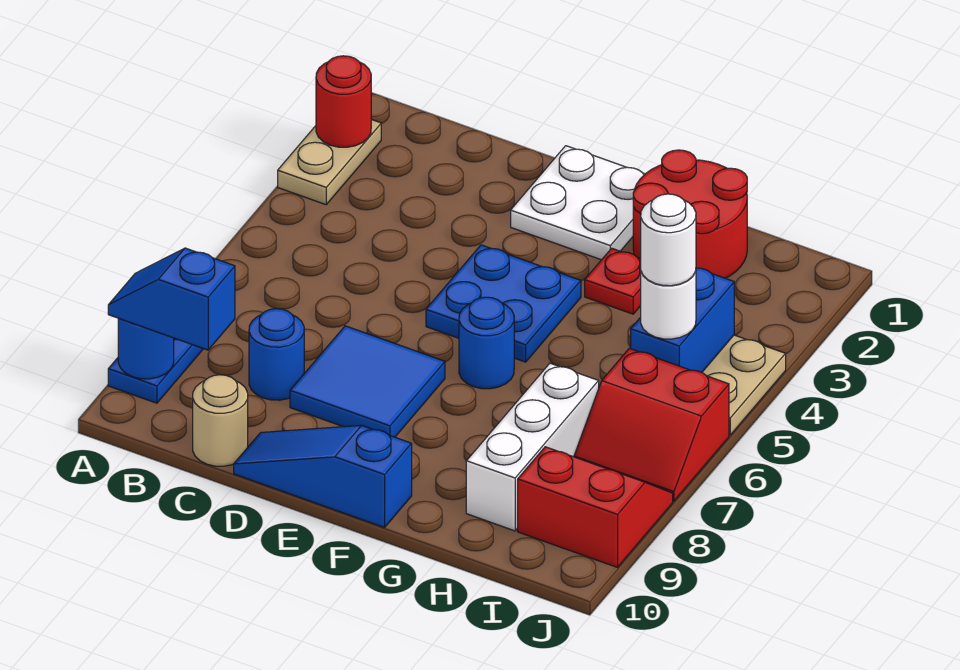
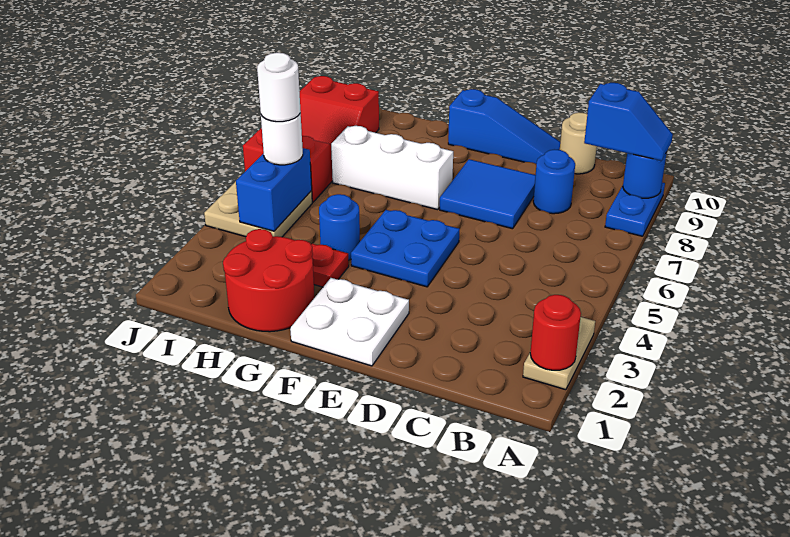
blue round brick F6 level 1 -> blue round brick G4 level 1
white brick H7:H9 level 1 -> white brick F7:H7 level 1

